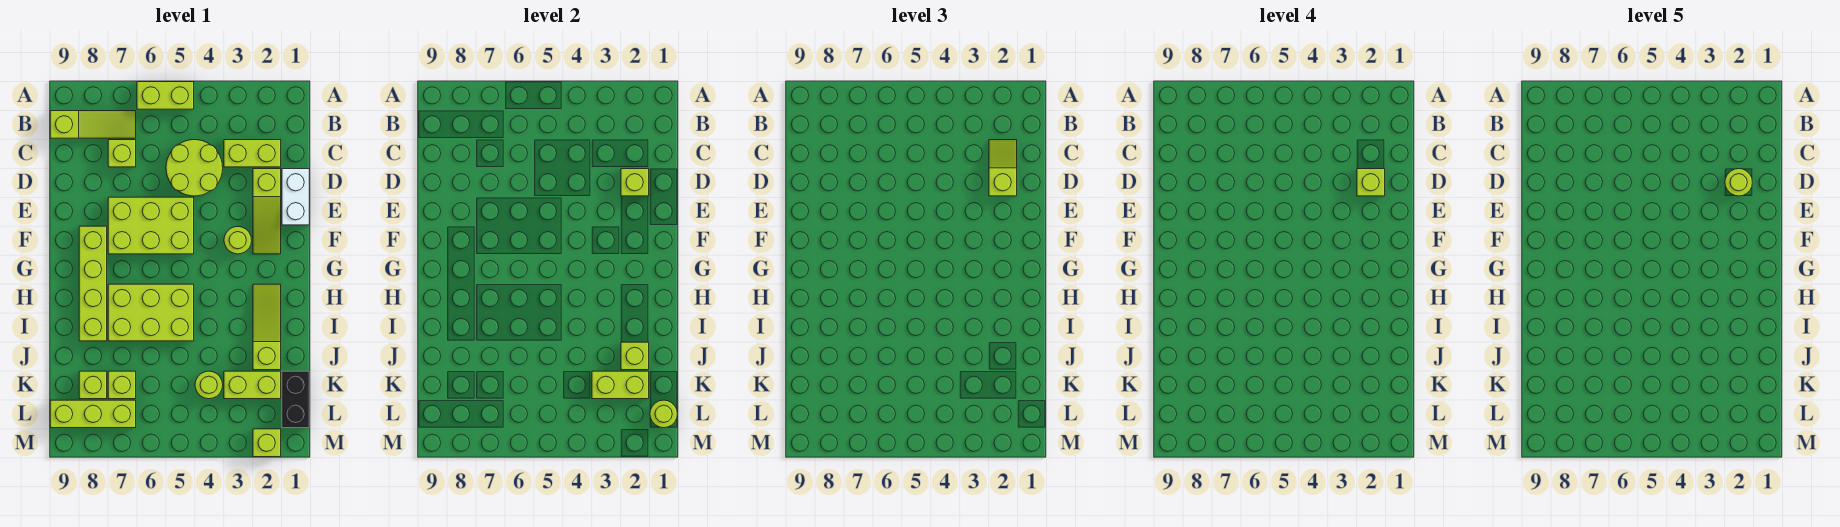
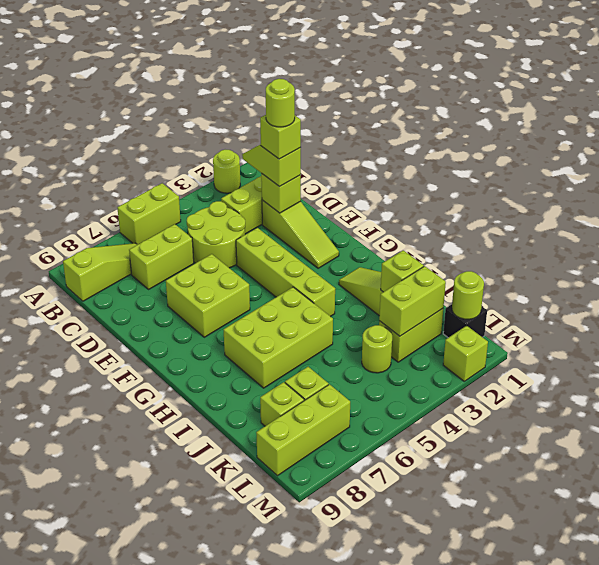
lime brick C7 level 1 -> lime brick C6:C7 level 1
white brick D1:E1 level 1 -> none
lime brick E5:F7 level 1 -> lime brick E6:F7 level 1
lime round brick F3 level 1 -> lime round brick A2 level 1
lime brick F8:I8 level 1 -> lime brick E4:H4 level 1
black brick K1:L1 level 1 -> black brick L1 level 1

